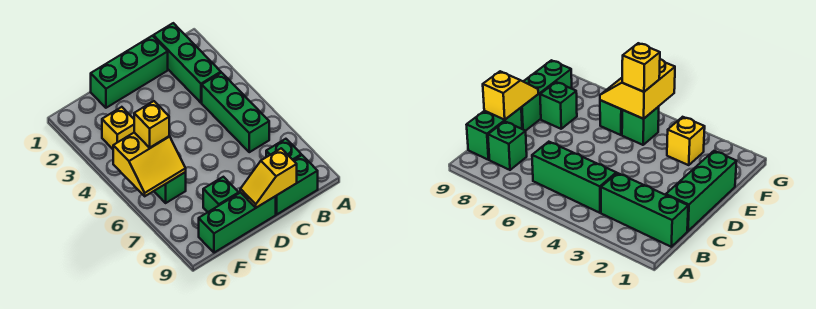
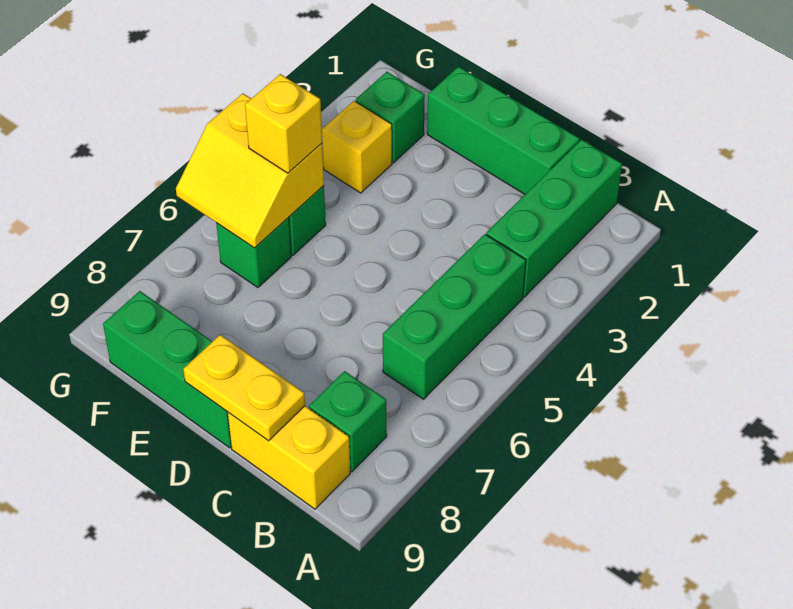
green brick B9:C9 level 1 -> yellow brick B9:C9 level 1
yellow slope C9:D9 level 2 top C -> yellow plate C9:D9 level 2
green brick E8 level 1 -> green brick F2 level 1

